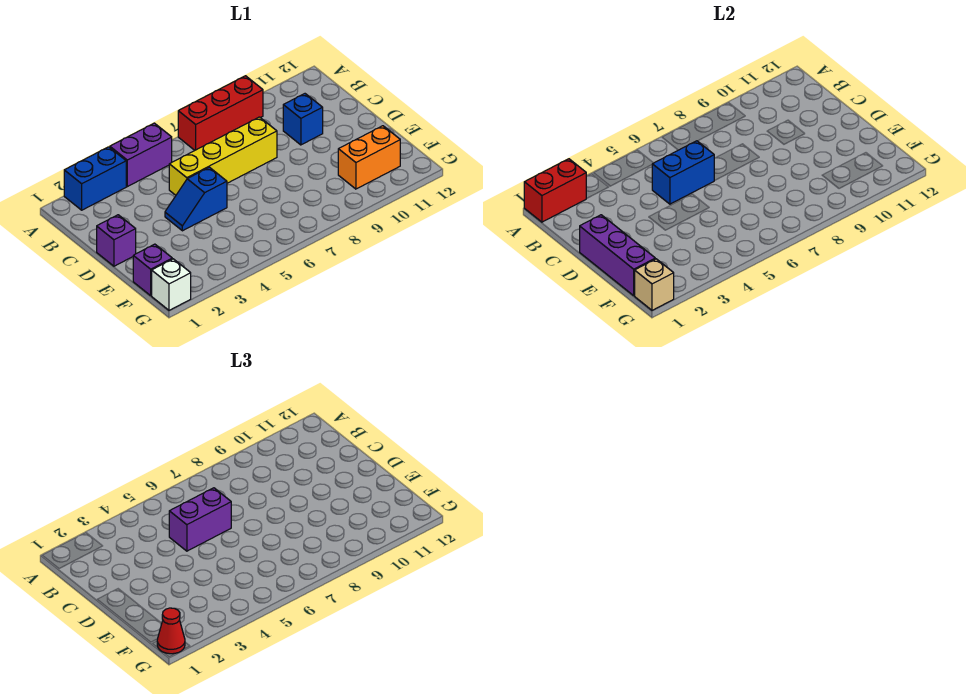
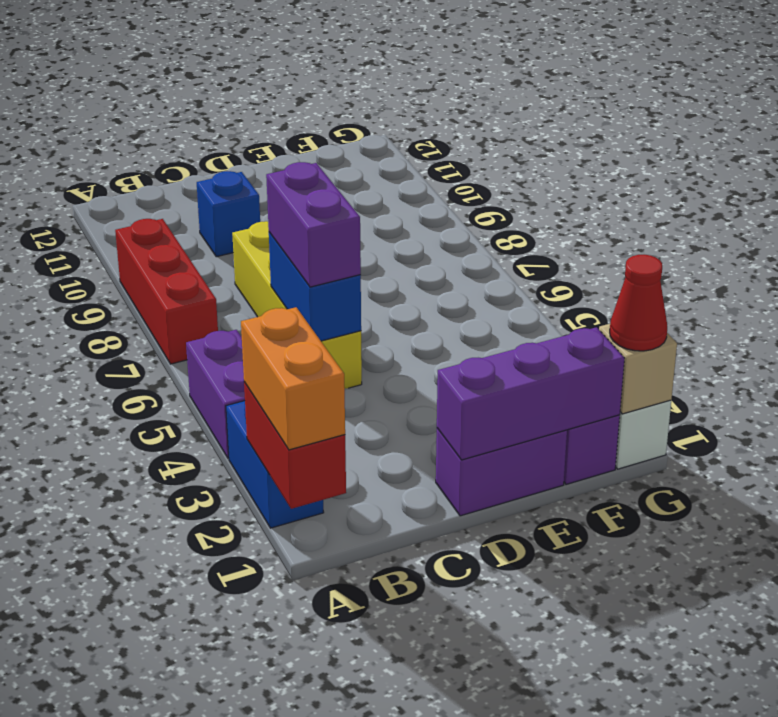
purple brick D1 level 1 -> purple brick D1:E1 level 1
blue slope D4:D5 level 1 top 5 -> none
orange brick F10:F11 level 1 -> orange brick A1:A2 level 3

